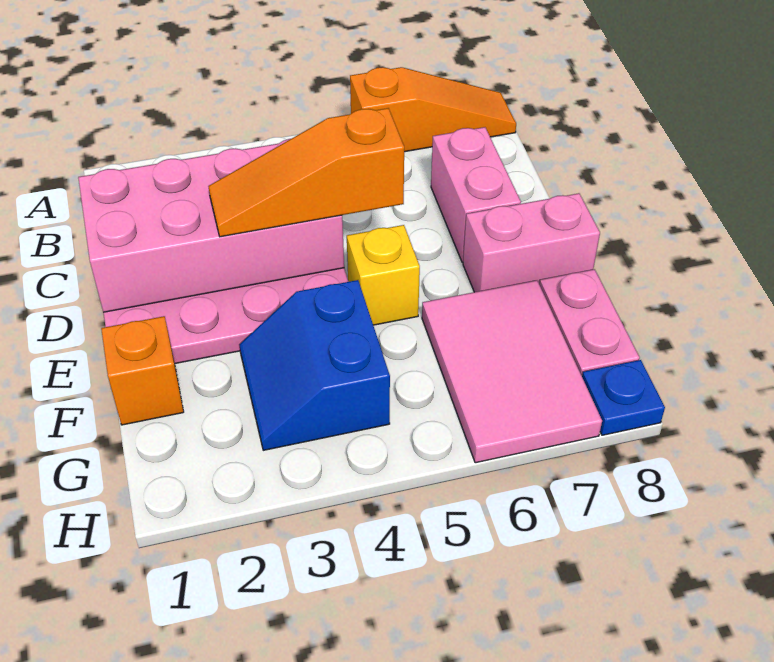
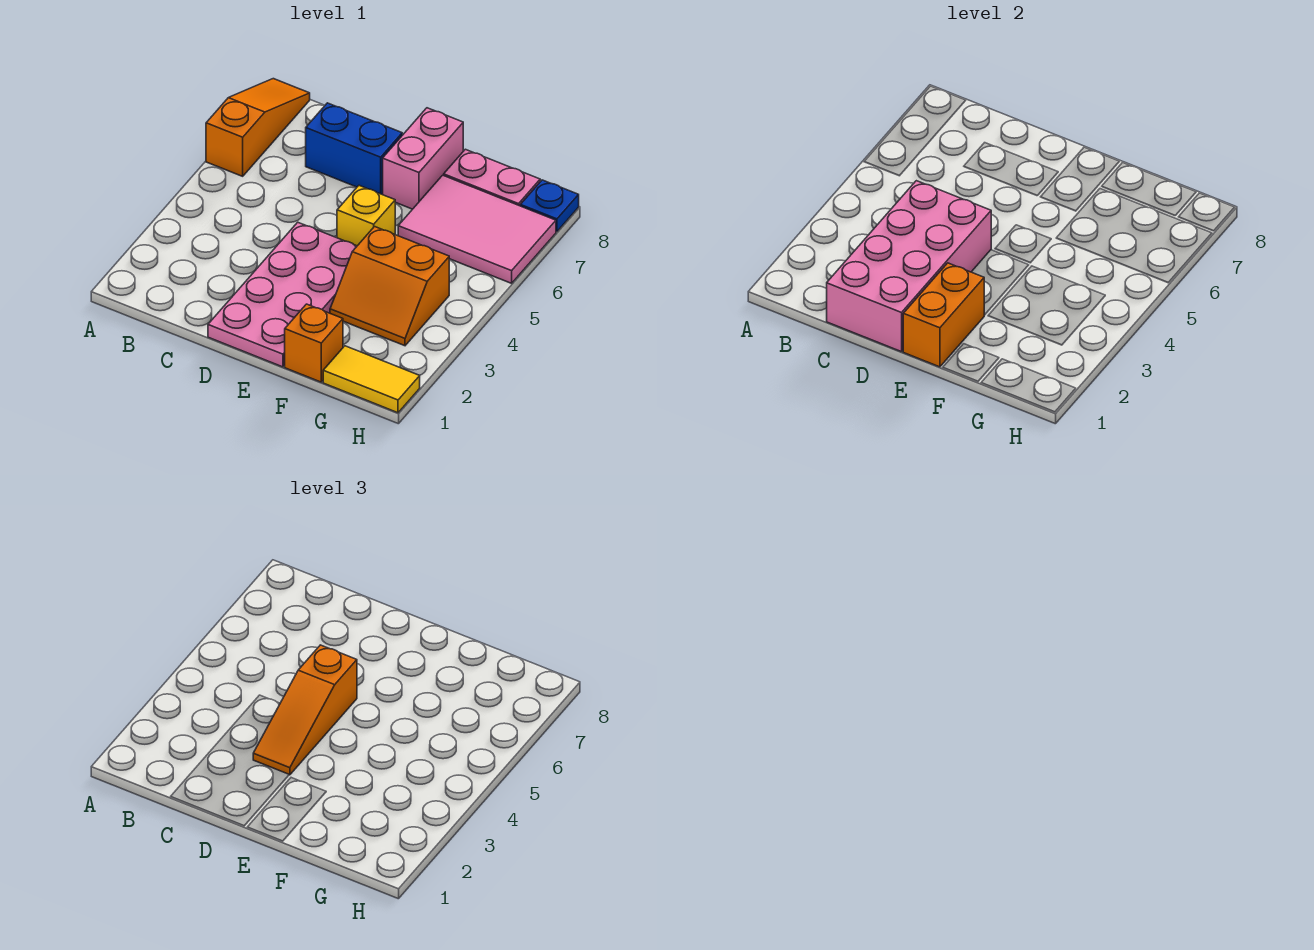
pink brick C7:D7 level 1 -> blue brick C7:D7 level 1
none -> orange brick E1:E2 level 2
blue slope F3:G4 level 1 top 4 -> orange slope F3:G4 level 1 top 4
none -> yellow tile G1:H1 level 1

